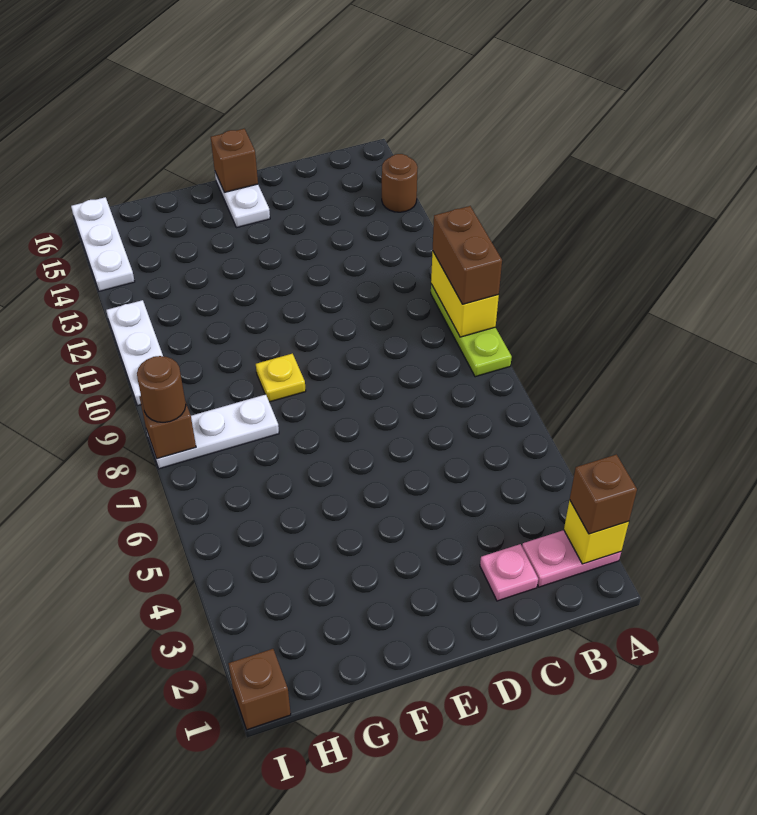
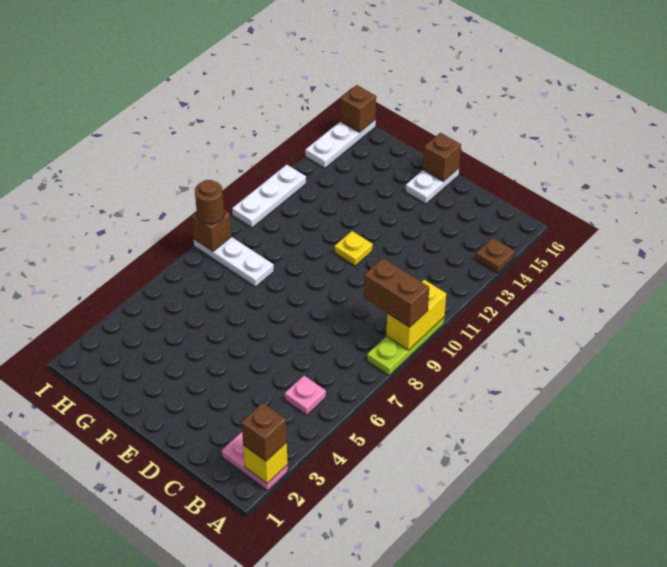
brown brick A9:A10 level 3 -> brown brick A9:B9 level 3
brown round brick A14 level 1 -> brown plate A14 level 1
pink plate C2 level 1 -> pink plate B5 level 1
yellow plate F9 level 1 -> yellow plate E11 level 1
brown brick I1 level 1 -> brown brick I16 level 2

